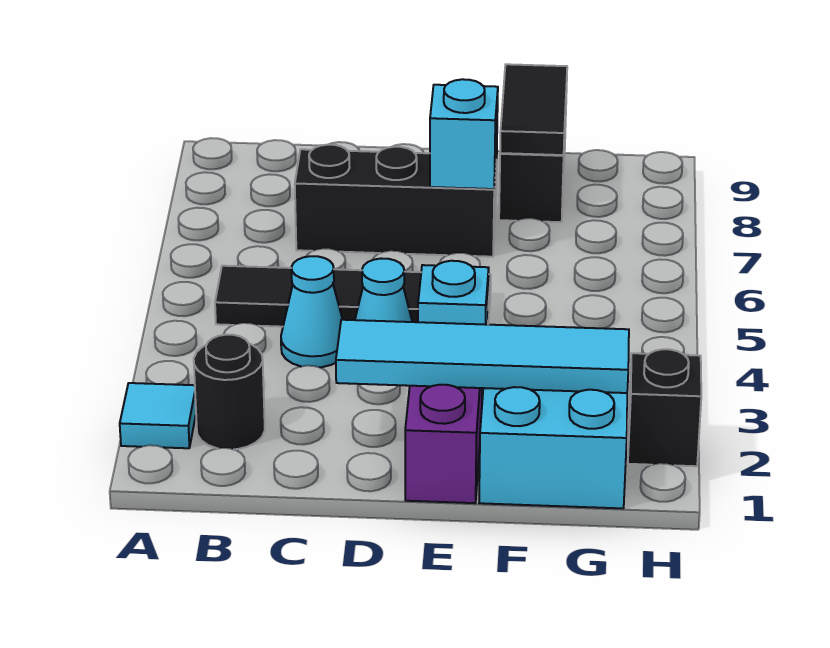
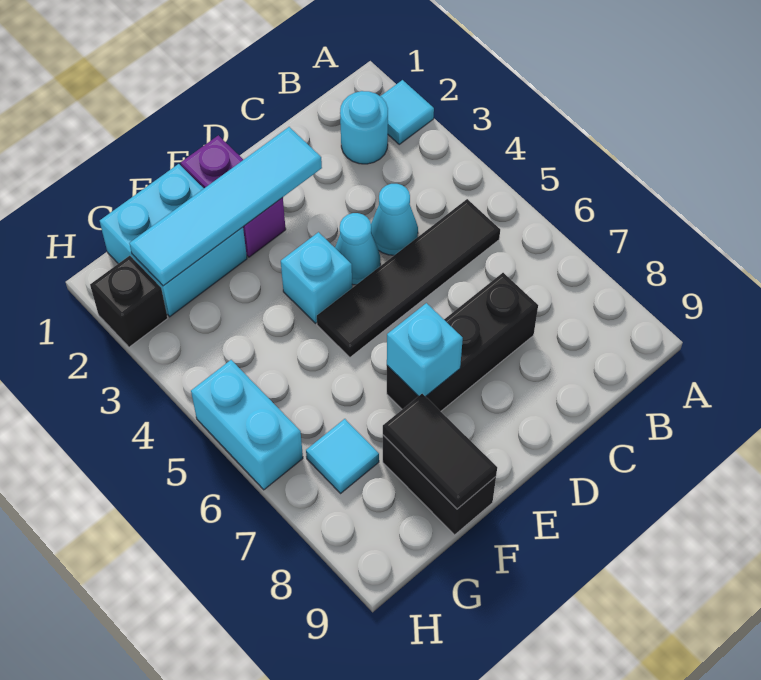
black round brick B2 level 1 -> cyan round brick B2 level 1
none -> cyan tile G7 level 1
none -> cyan brick H5:H6 level 1

